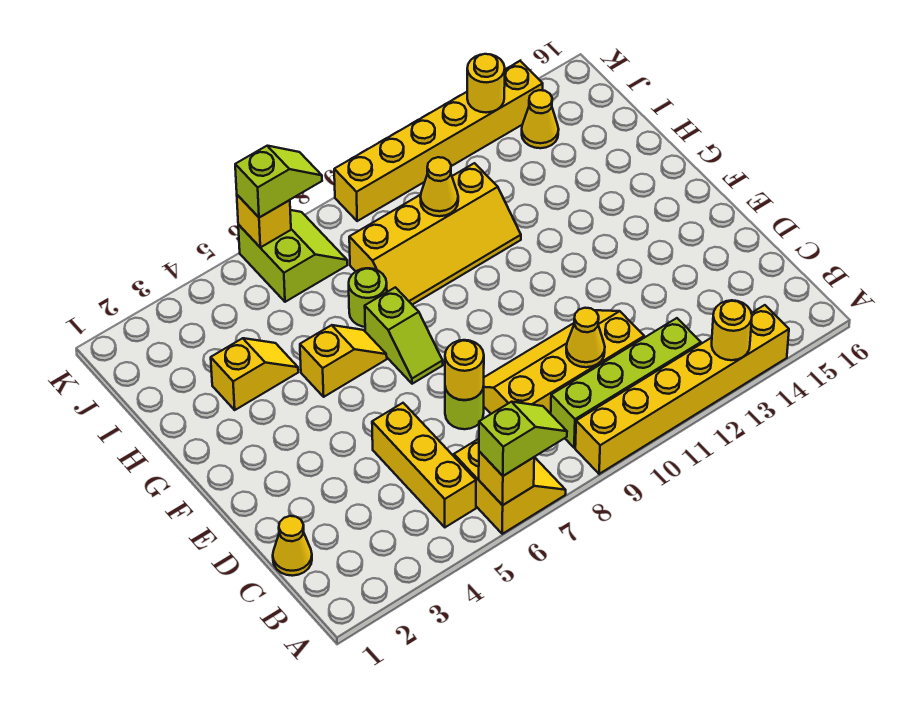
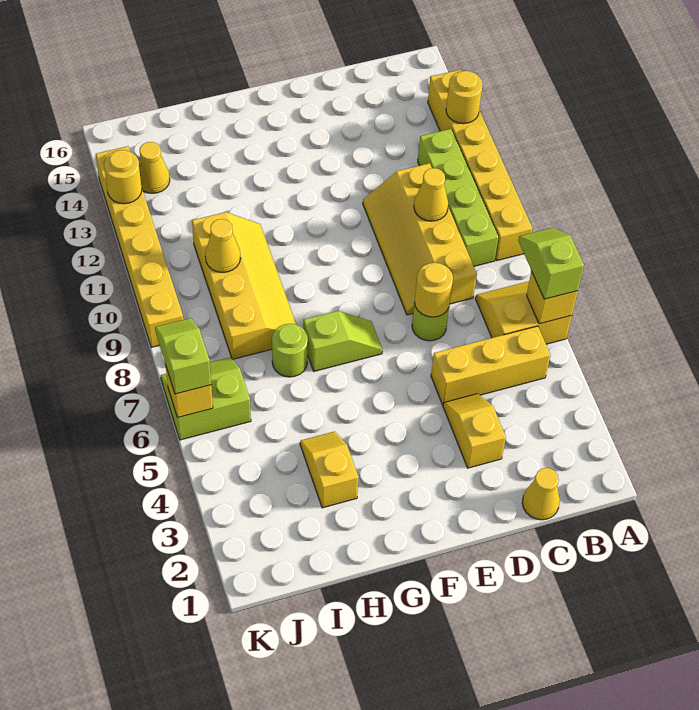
yellow slope G5:G6 level 1 top 5 -> yellow slope D3:D4 level 1 top 3

